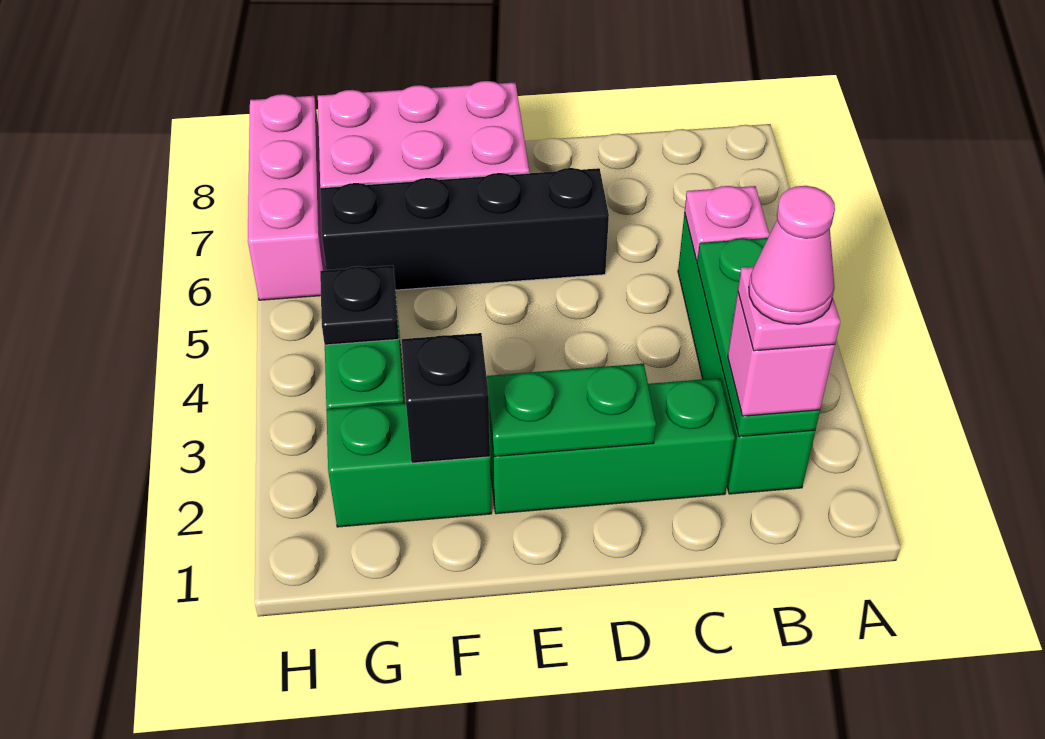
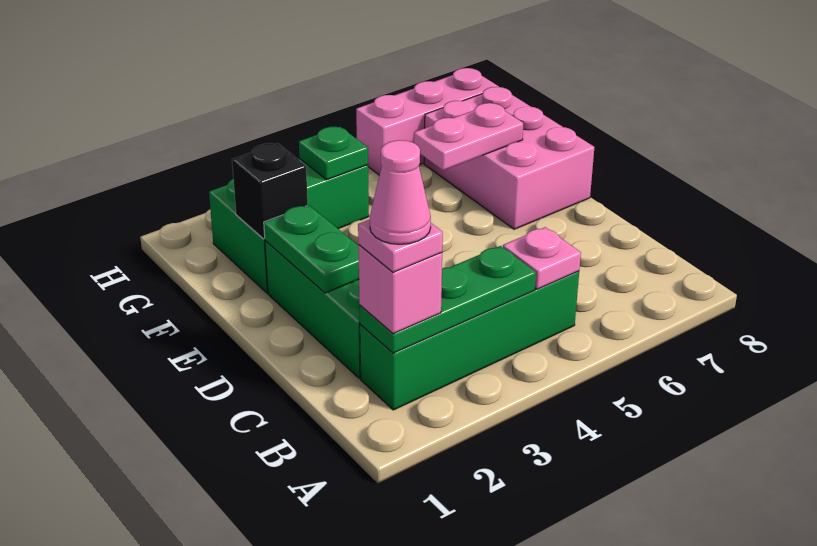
black brick D6:G6 level 1 -> none
none -> pink plate F6:F7 level 2
black plate G4 level 2 -> green plate G4 level 2

